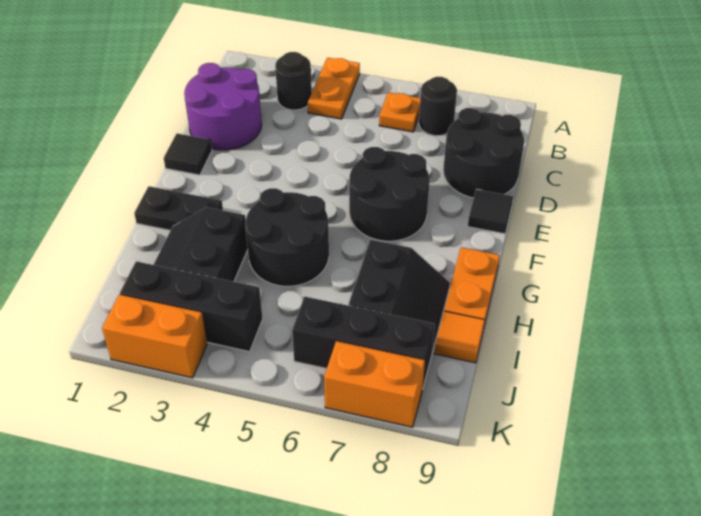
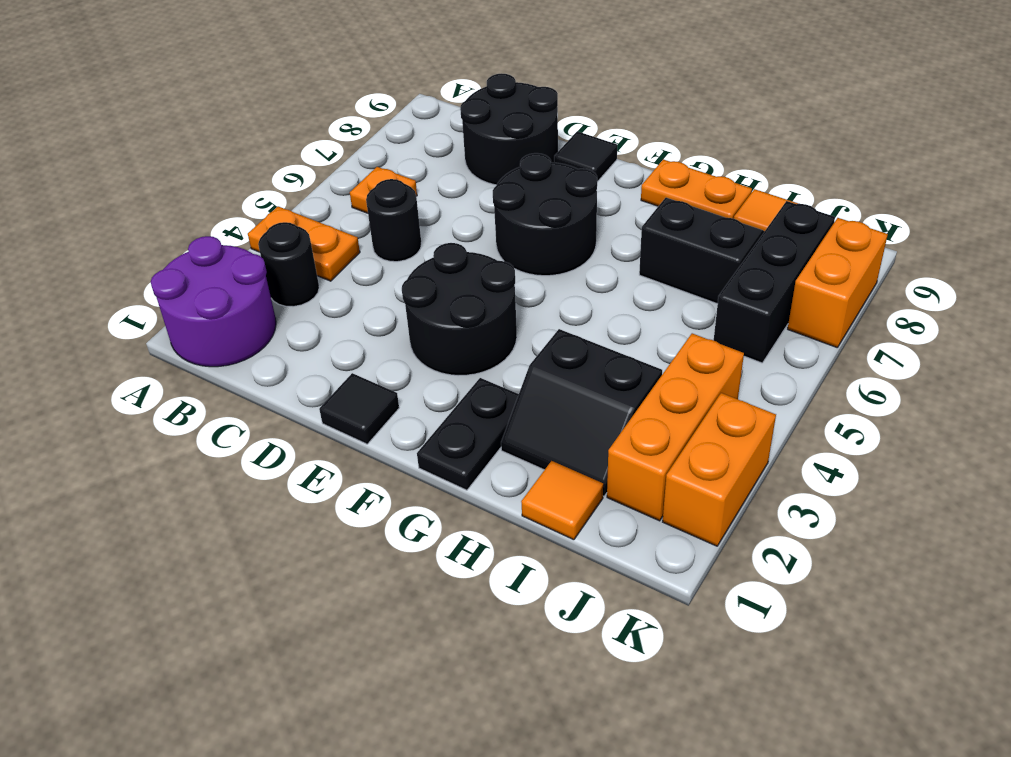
black round brick B7 level 1 -> black round brick C5 level 1
purple round brick C1:D2 level 1 -> purple round brick A1:B2 level 1
black round brick G4:H5 level 1 -> black round brick E3:F4 level 1
none -> orange tile I1 level 1
black brick J2:J4 level 1 -> orange brick J2:J4 level 1

